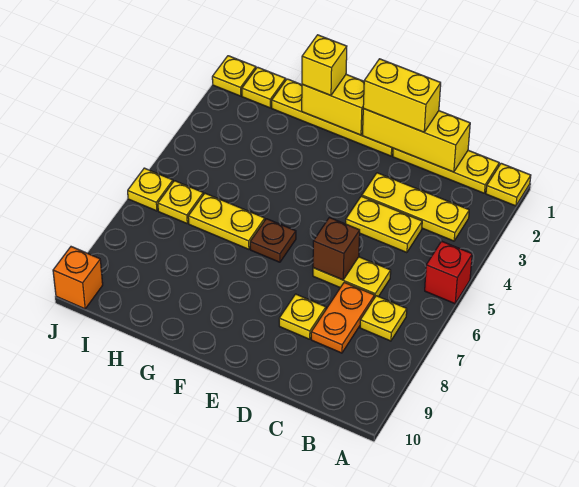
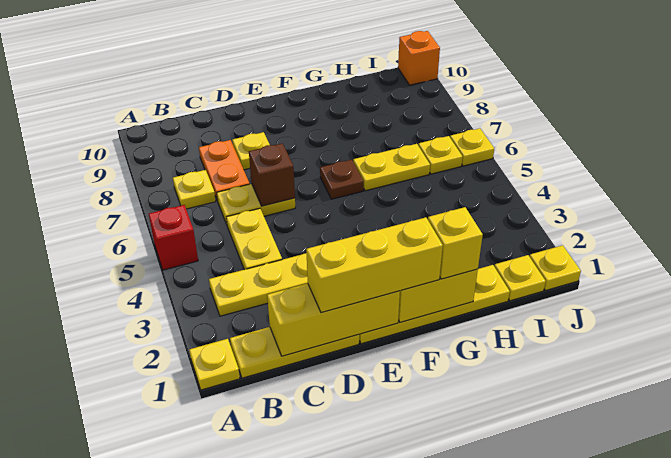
yellow plate C4:D4 level 1 -> yellow plate C4:C5 level 1
yellow brick D1:E1 level 3 -> yellow brick D1:F1 level 3

